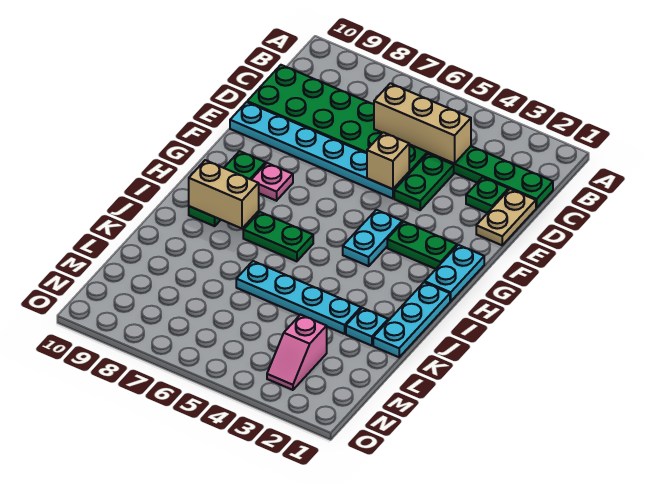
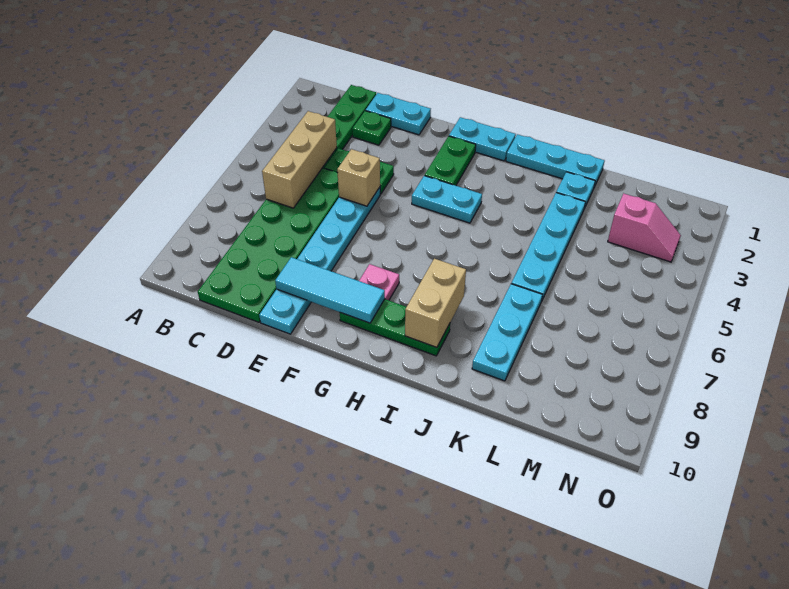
tan plate D1:E1 level 1 -> cyan plate D1:E1 level 1
none -> cyan tile E9:G9 level 2
green plate I6:I7 level 1 -> none
none -> cyan plate K7:K9 level 1

